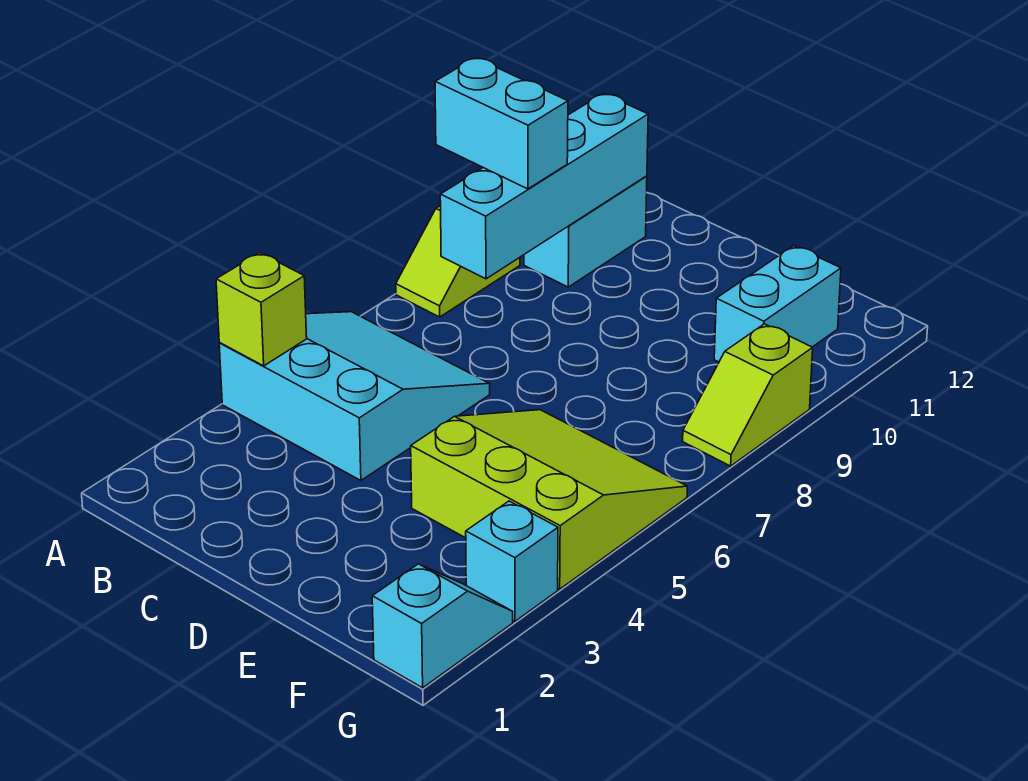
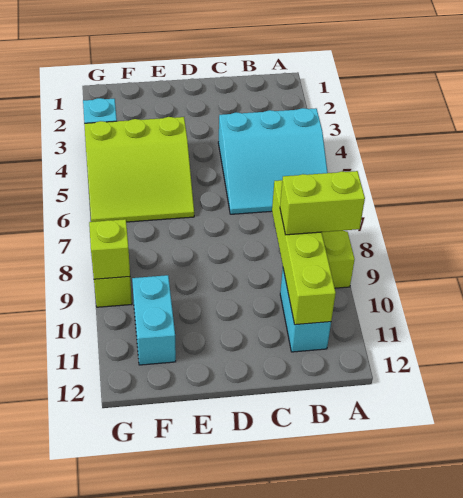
lime brick A4 level 2 -> lime brick G9 level 2
cyan brick A9:B9 level 3 -> lime brick A9:B9 level 3
cyan brick B8:B11 level 2 -> lime brick B8:B11 level 2
cyan slope G1:G2 level 1 top 1 -> none

